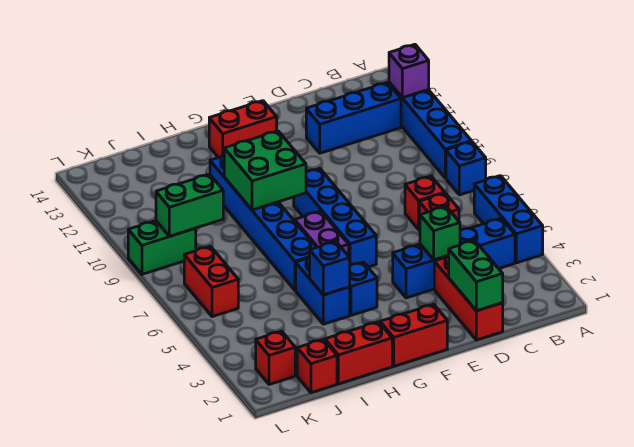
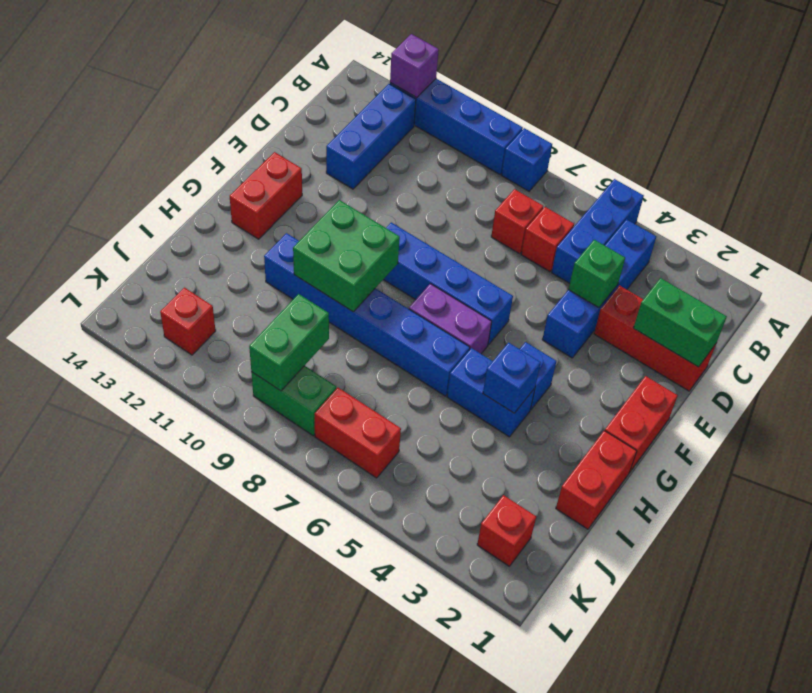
blue brick A4:A6 level 1 -> blue brick A5:C5 level 1
red brick J1 level 1 -> red brick K12 level 1
green brick K9:L9 level 1 -> green brick K8:K9 level 1

